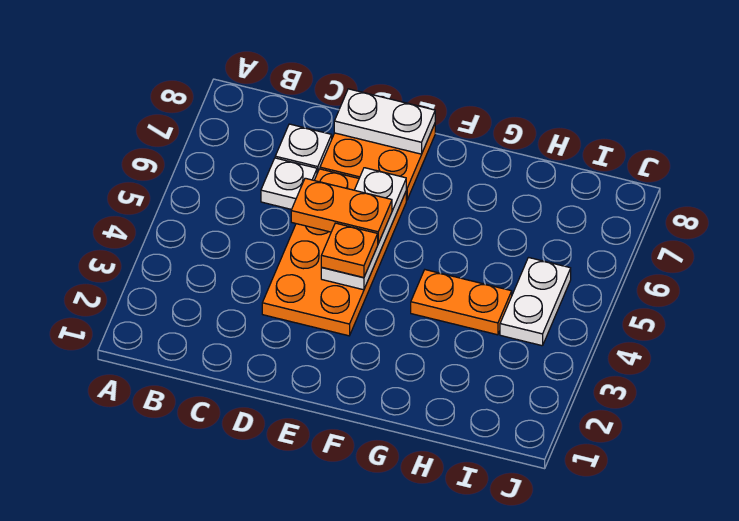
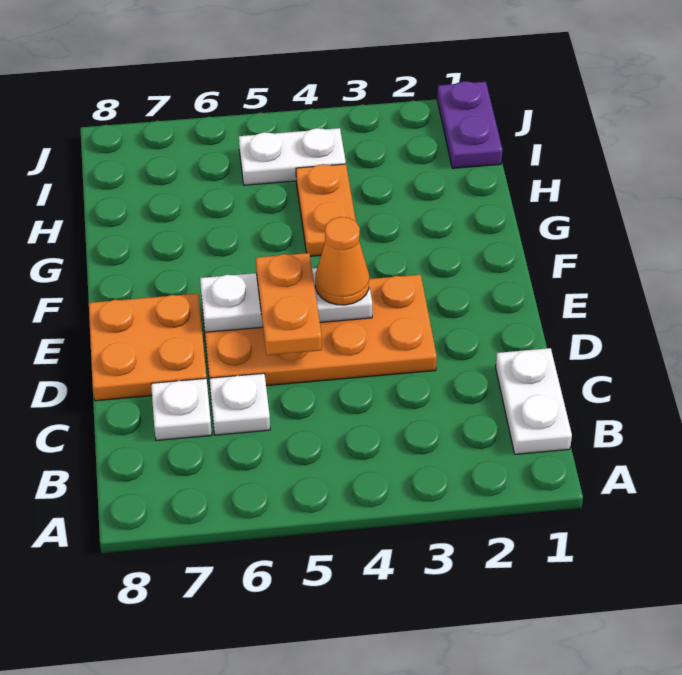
white plate D8:E8 level 2 -> white plate B1:C1 level 1
orange plate E4 level 3 -> orange cone E4 level 3
none -> purple plate I1:J1 level 1

